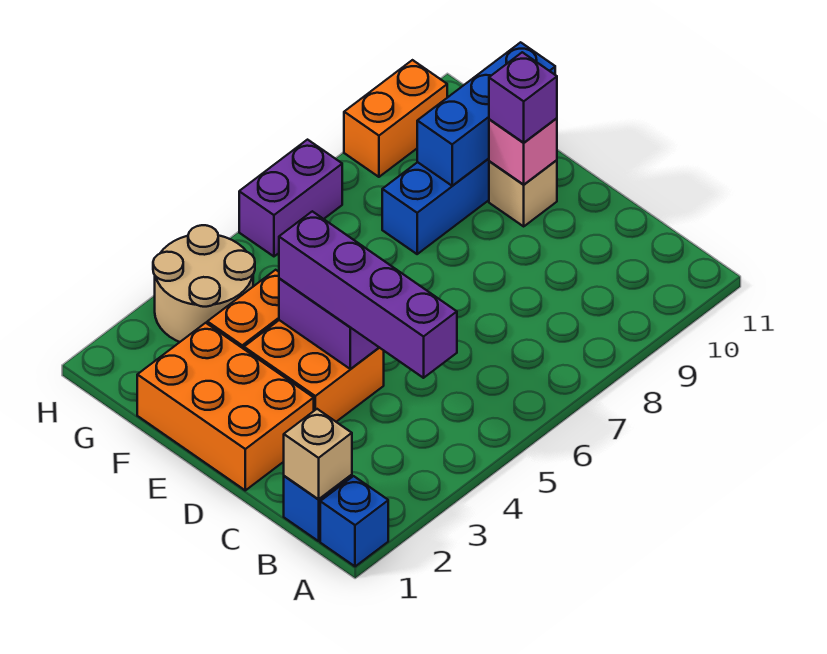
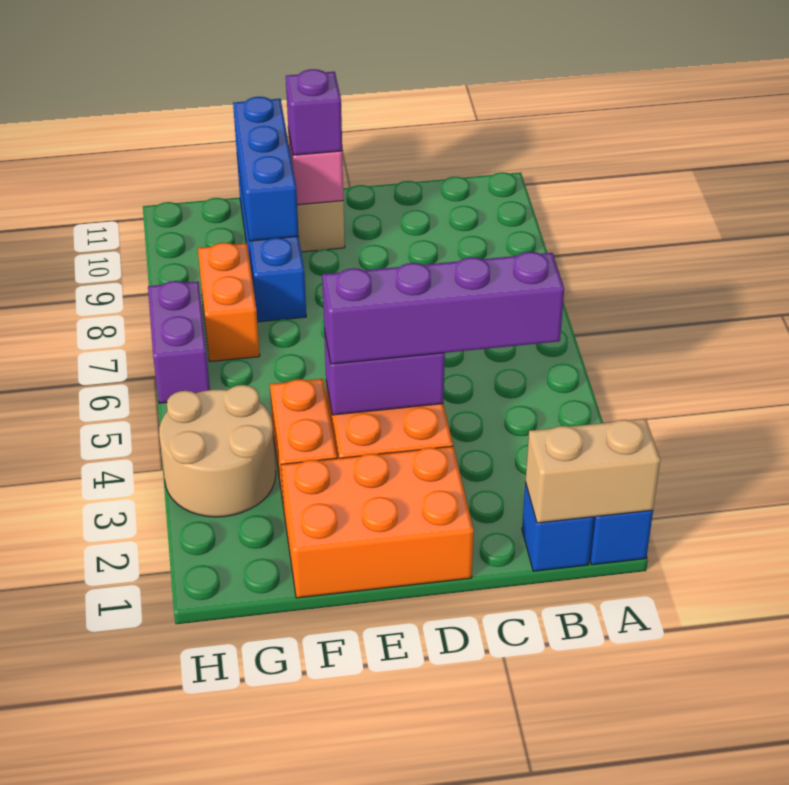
tan brick B1 level 2 -> tan brick A1:B1 level 2
orange brick H9:H10 level 1 -> orange brick G7:G8 level 1

